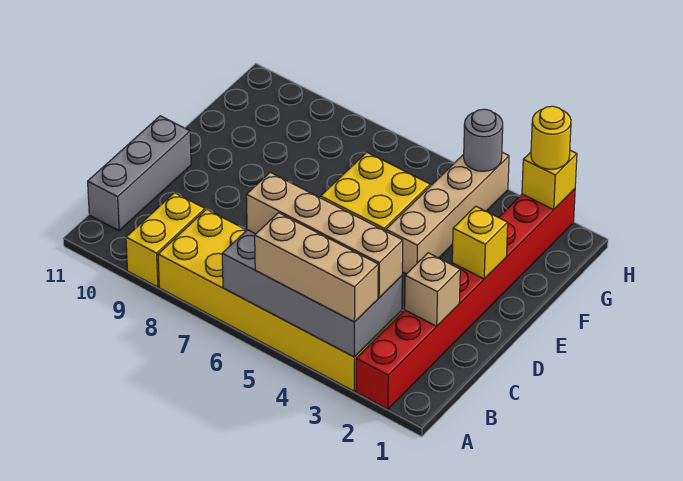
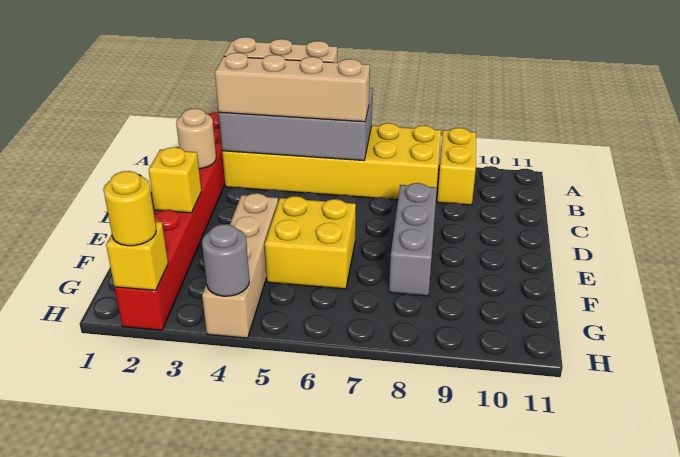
grey brick B11:D11 level 1 -> grey brick D8:F8 level 1
tan brick C2 level 2 -> tan round brick C2 level 2

